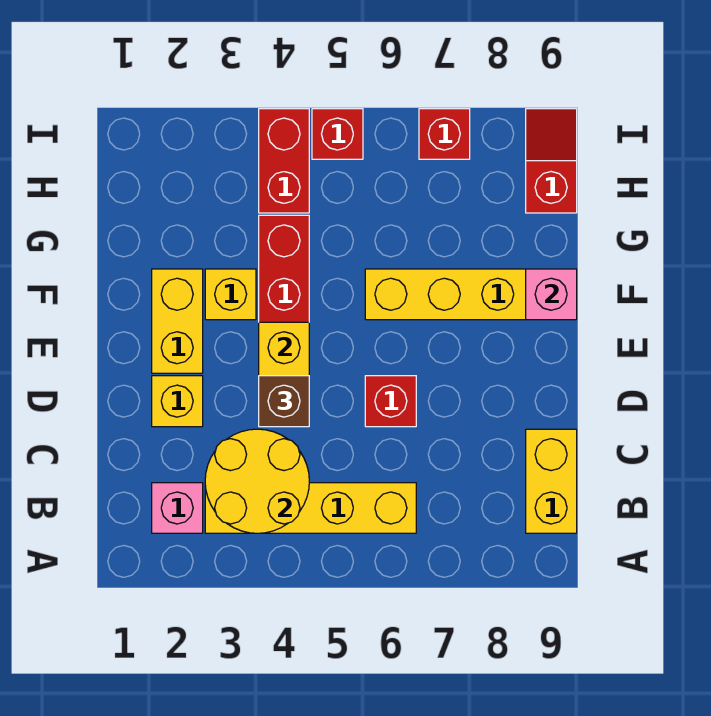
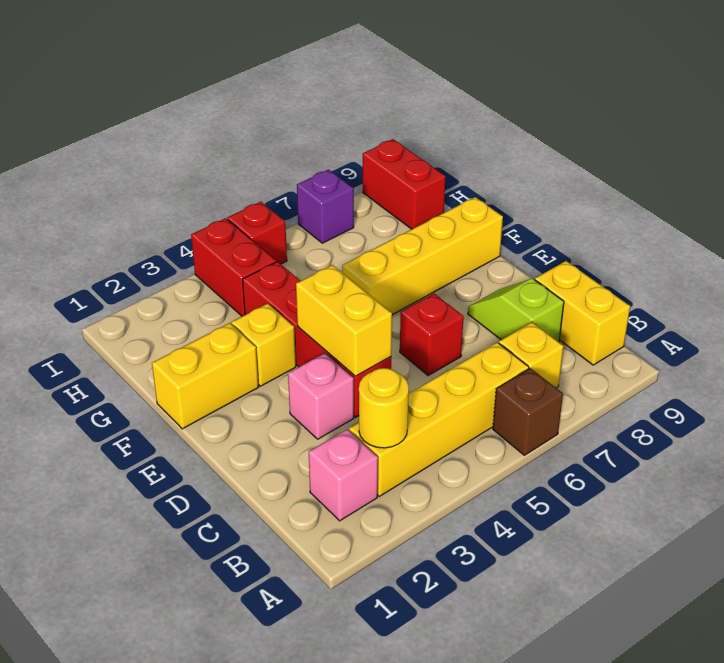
yellow round brick B3:C4 level 2 -> yellow round brick B3 level 2
none -> lime slope C8:D8 level 1 top C
yellow brick D2 level 1 -> yellow brick B7 level 1
brown brick D4 level 3 -> brown brick A6 level 1
yellow brick E2:F2 level 1 -> yellow brick F1:F2 level 1
pink brick F9 level 2 -> pink brick D3 level 1
red slope H9:I9 level 1 top H -> red brick H9:I9 level 1
red brick I7 level 1 -> purple brick I7 level 1

